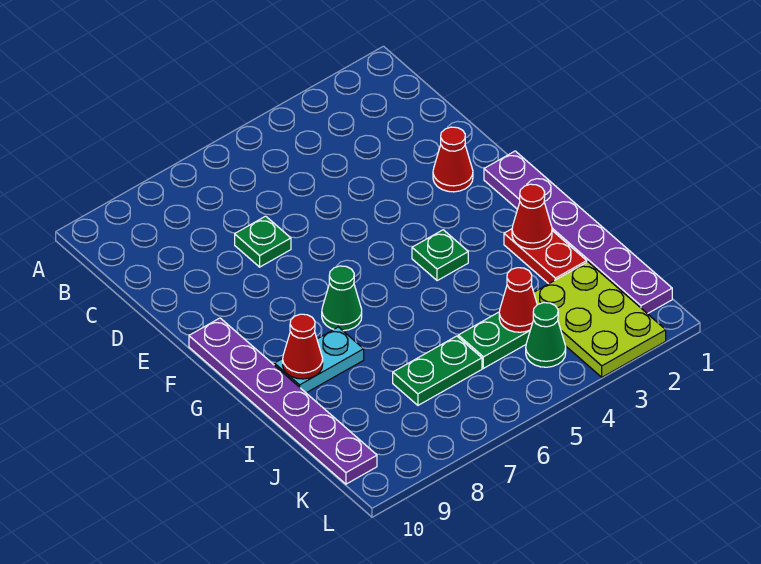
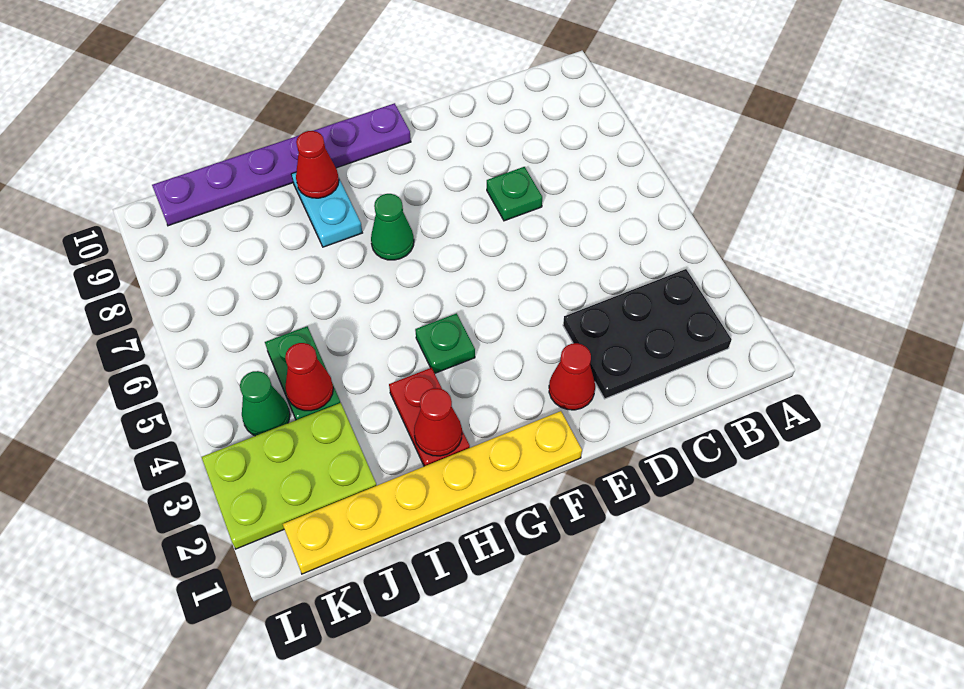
none -> black plate B2:D3 level 1
purple plate F1:K1 level 1 -> yellow plate F1:K1 level 1
red plate H2:I2 level 1 -> red plate H2:H3 level 1
green plate J6:J7 level 1 -> none

